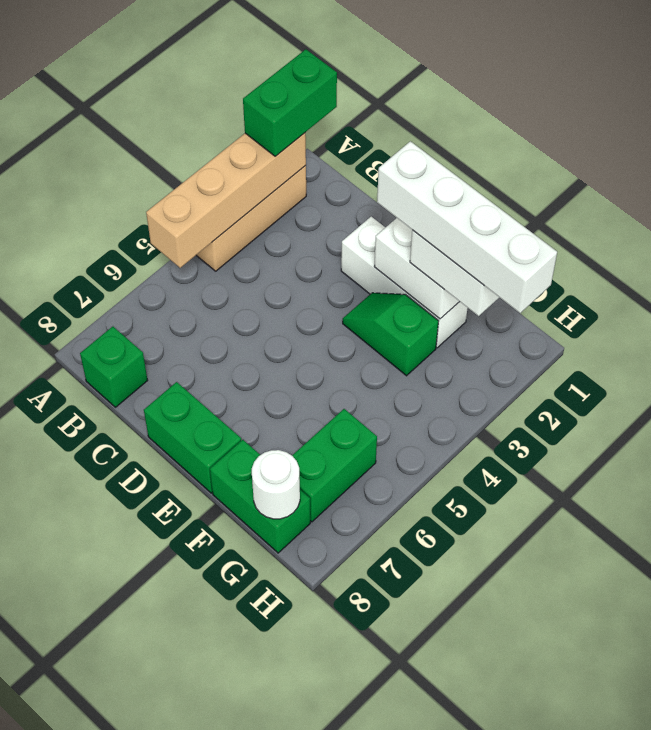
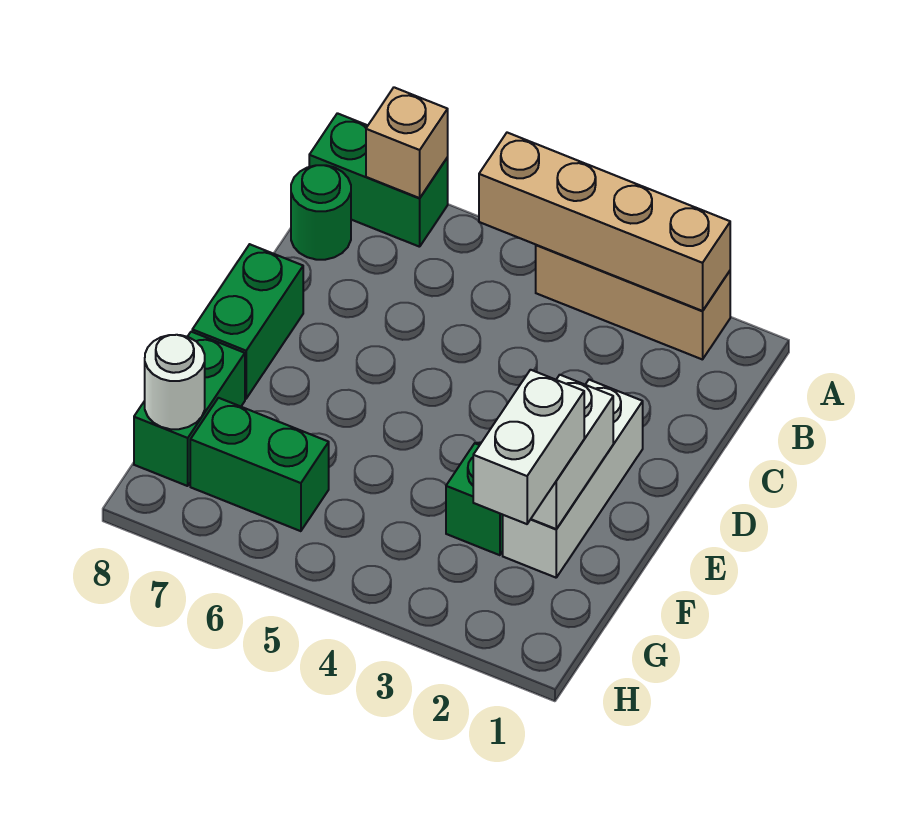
green brick A1:A2 level 3 -> green brick A7:A8 level 1
none -> tan brick A7 level 2
green brick B8 level 1 -> green round brick B8 level 1
white brick E2:H2 level 4 -> none

